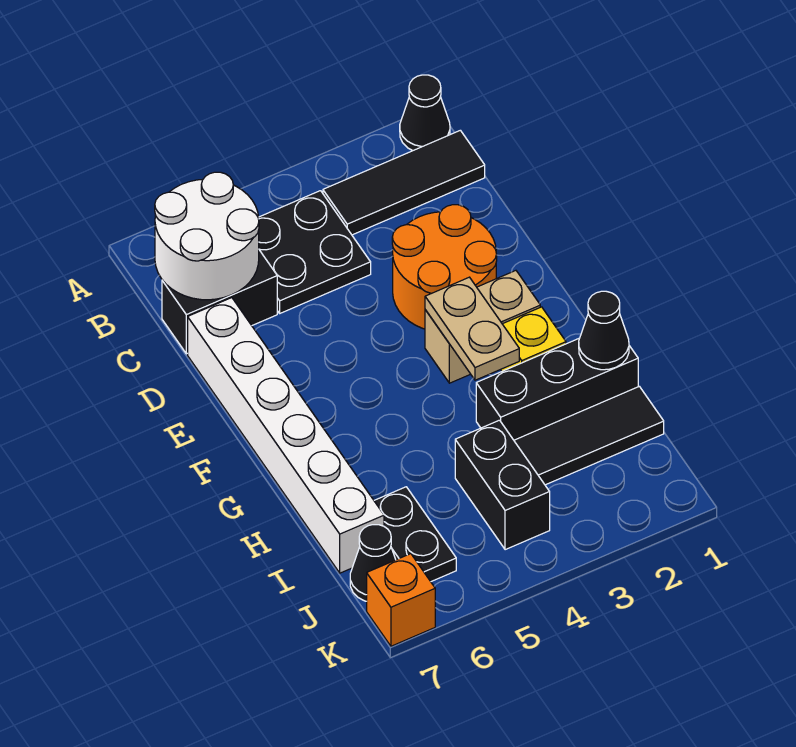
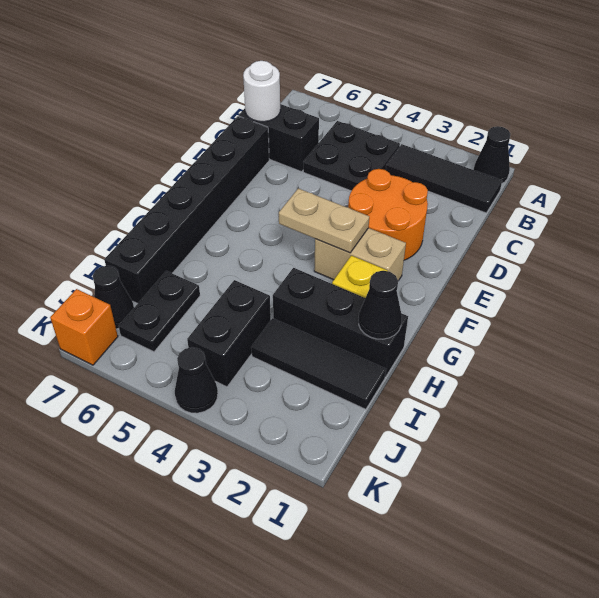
white round brick B6:C7 level 2 -> white round brick C7 level 2
white brick D7:I7 level 1 -> black brick D7:I7 level 1
tan plate F3:G3 level 2 -> tan plate F3:F4 level 2
none -> black cone K4 level 1

